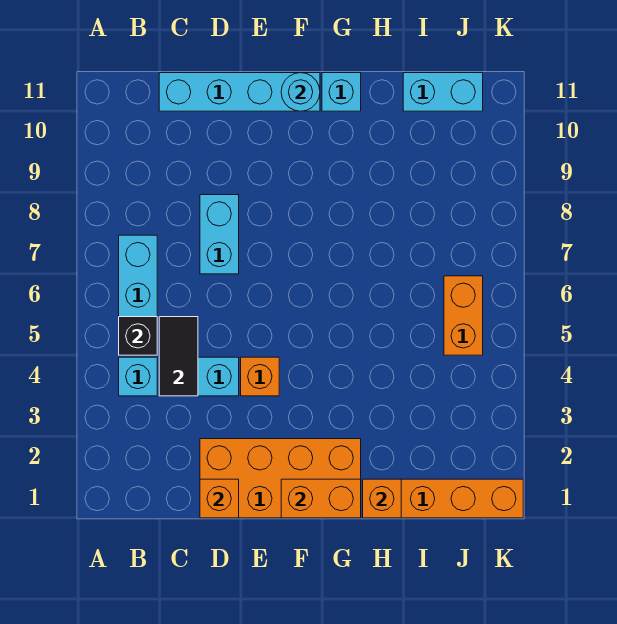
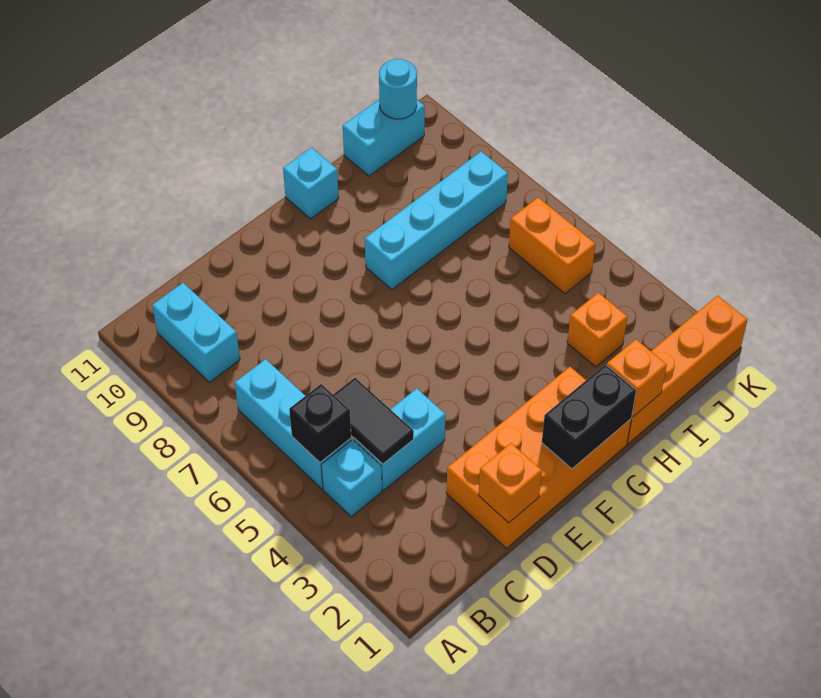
cyan brick C11:F11 level 1 -> cyan brick G8:J8 level 1
cyan brick D7:D8 level 1 -> cyan brick B9:B10 level 1
orange brick E4 level 1 -> orange brick I3 level 1
orange brick F1:G1 level 2 -> black brick F1:G1 level 2
cyan round brick F11 level 2 -> cyan round brick J11 level 2

